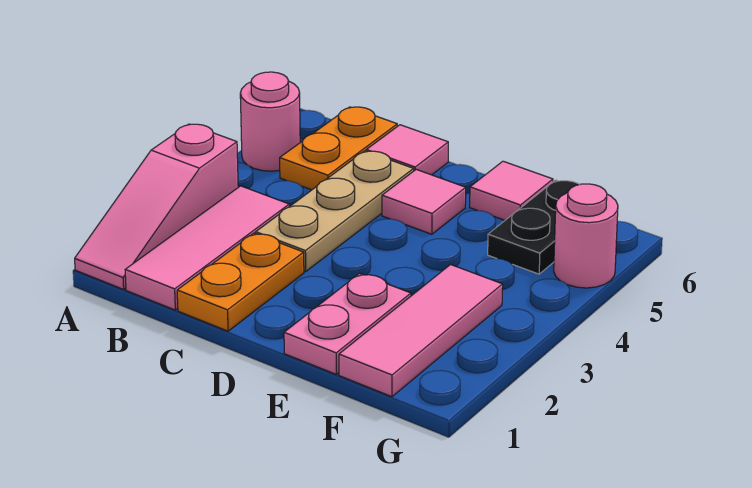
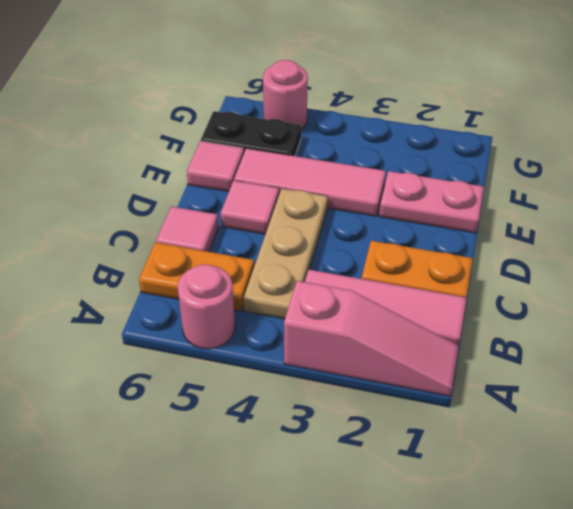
tan plate C3:C5 level 1 -> tan plate B4:D4 level 1
pink tile F1:F3 level 1 -> pink tile E3:E5 level 1

